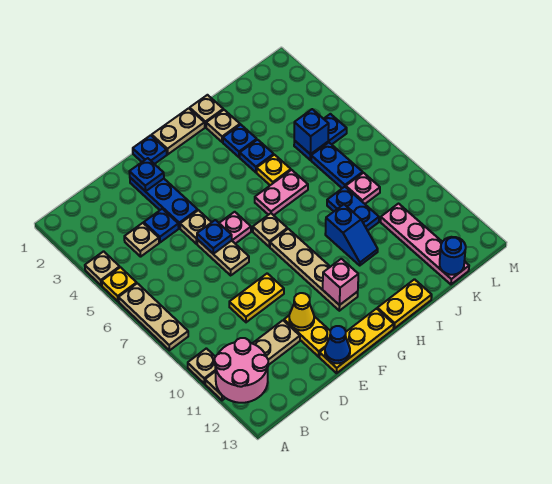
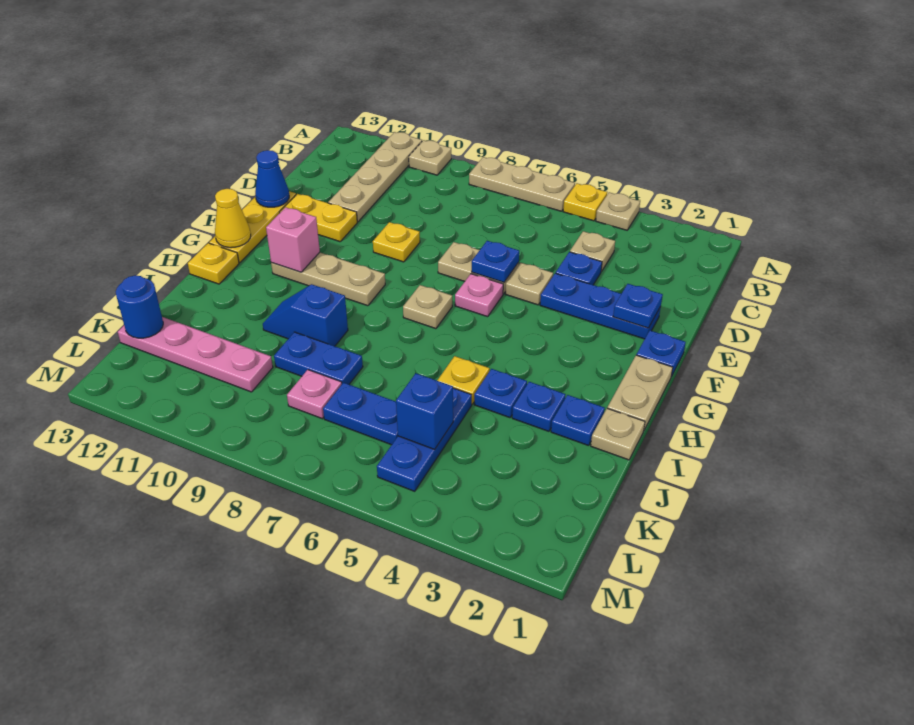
pink round brick A11:B12 level 2 -> none
yellow plate D9:E9 level 1 -> yellow plate E9 level 1
yellow cone E11 level 2 -> yellow cone G13 level 2
tan plate G8:G11 level 1 -> tan plate G9:G11 level 1
pink plate H6:I6 level 1 -> none
yellow plate H13:I13 level 1 -> yellow plate H13 level 1
tan plate I2 level 1 -> blue plate I2 level 1
blue plate K5:L5 level 1 -> blue plate J5:L5 level 1

